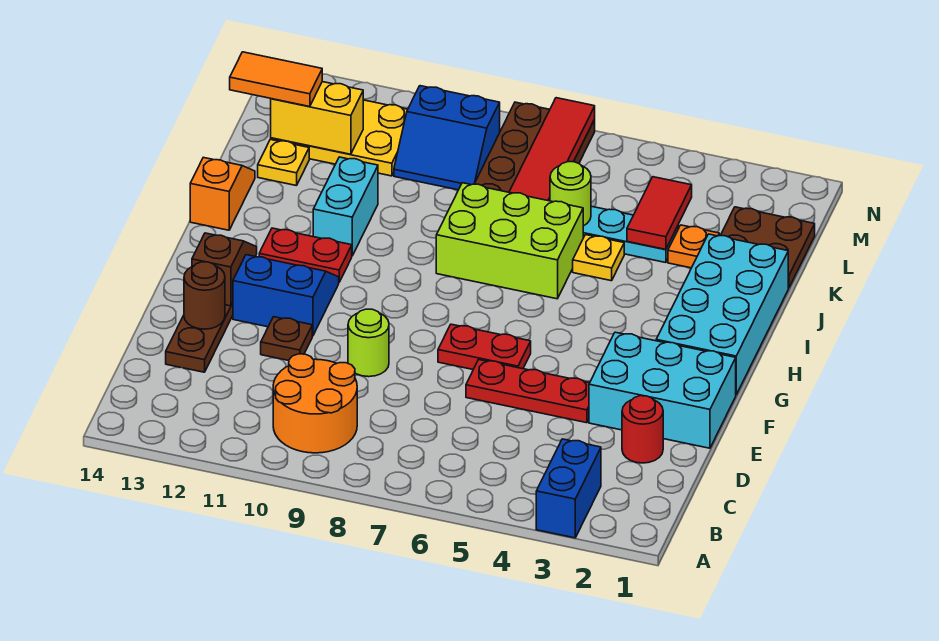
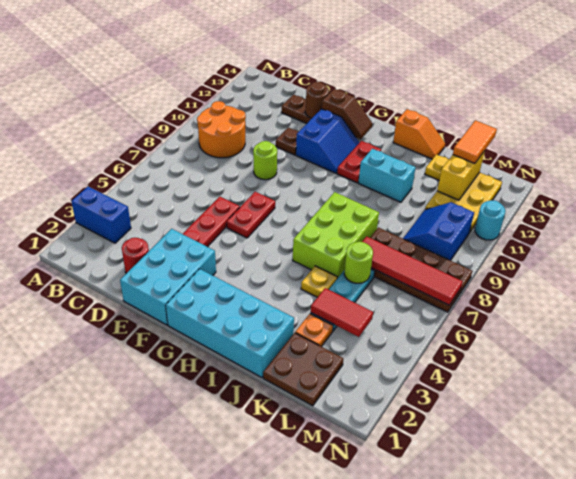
none -> cyan round brick N11 level 1

